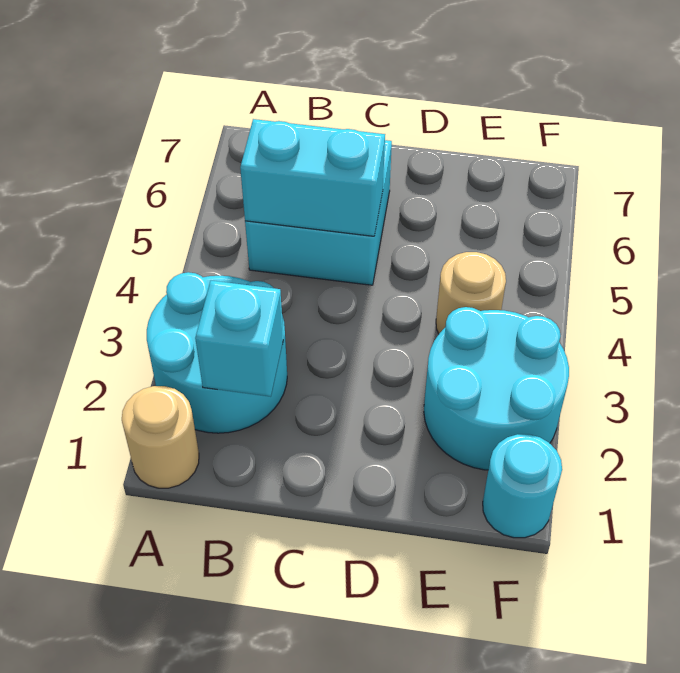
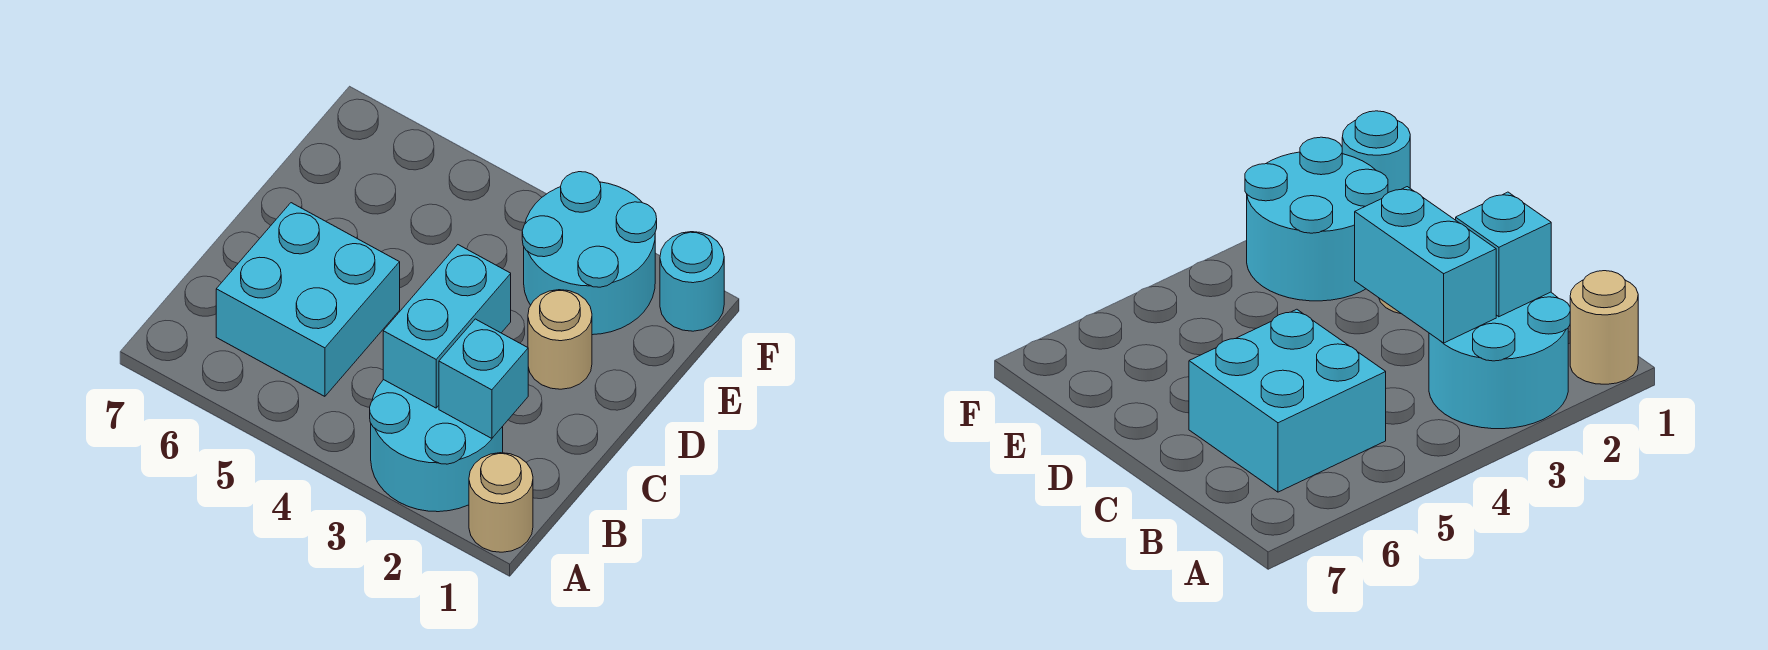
cyan brick B5:C5 level 2 -> cyan brick B3:C3 level 2
tan round brick E4 level 1 -> tan round brick D2 level 1

